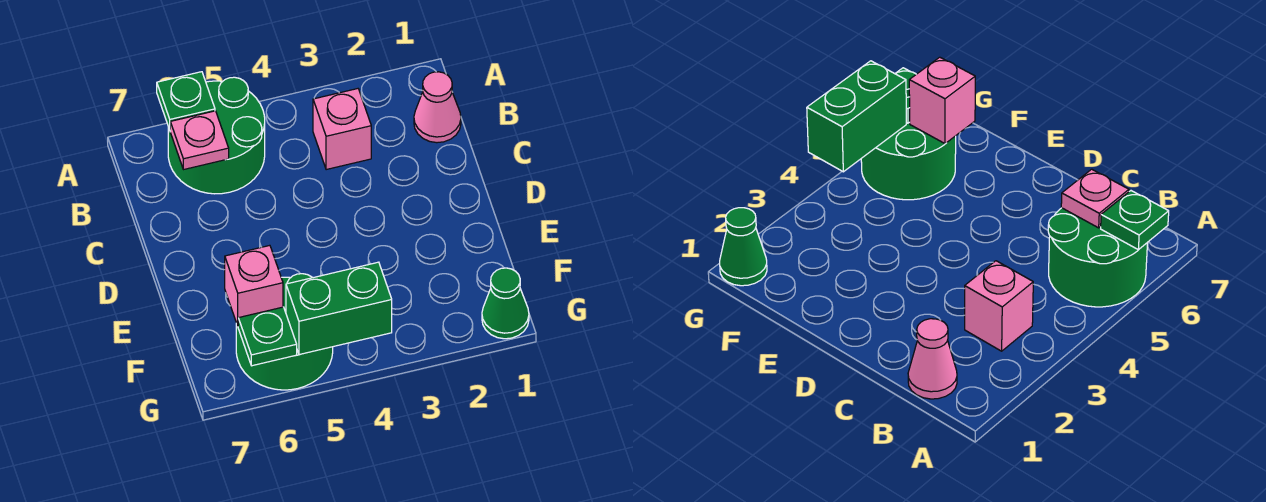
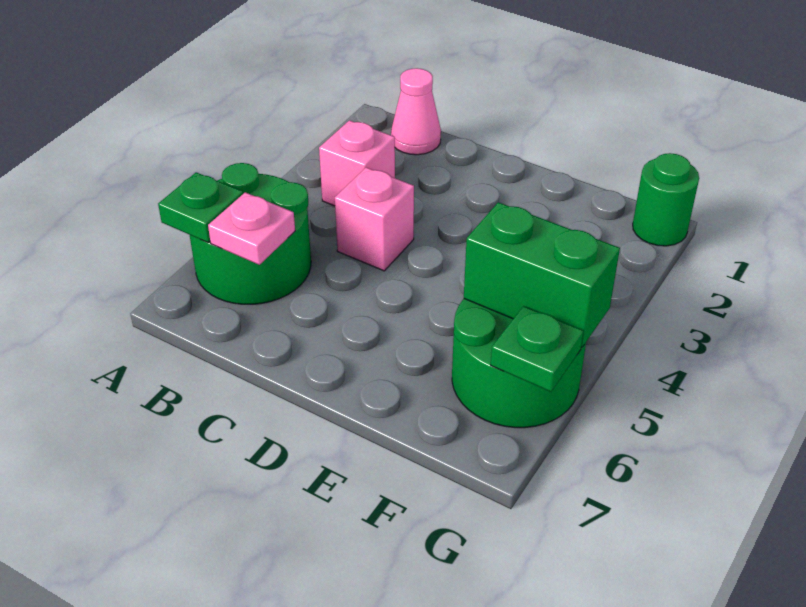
pink brick F6 level 2 -> pink brick C4 level 1
green cone G1 level 1 -> green round brick G1 level 1
green brick G4:G5 level 2 -> green brick F5:G5 level 2

